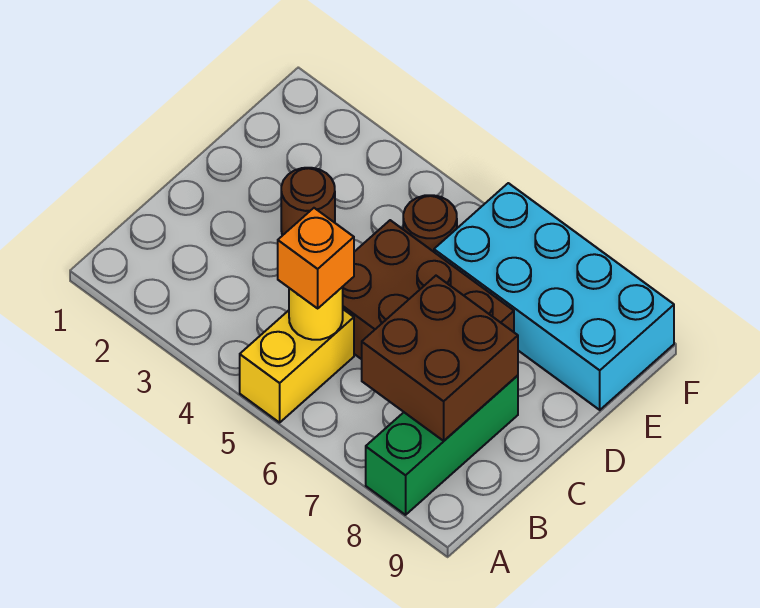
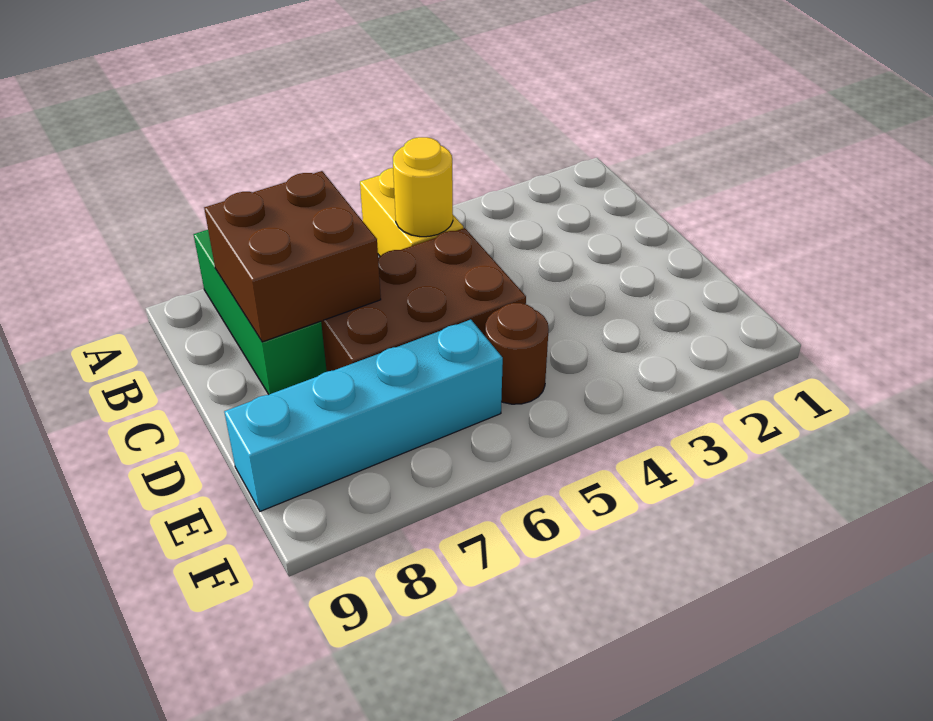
orange brick B5 level 3 -> none
brown round brick D3 level 1 -> none
cyan brick E6:F9 level 1 -> cyan brick E6:E9 level 1

